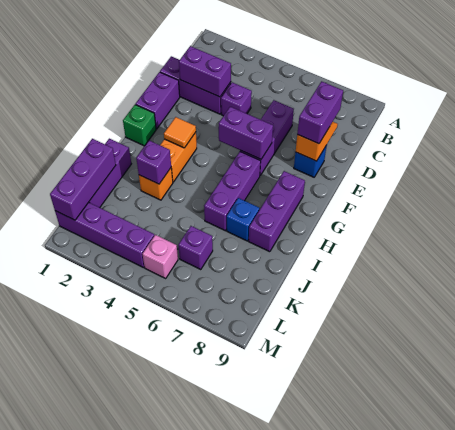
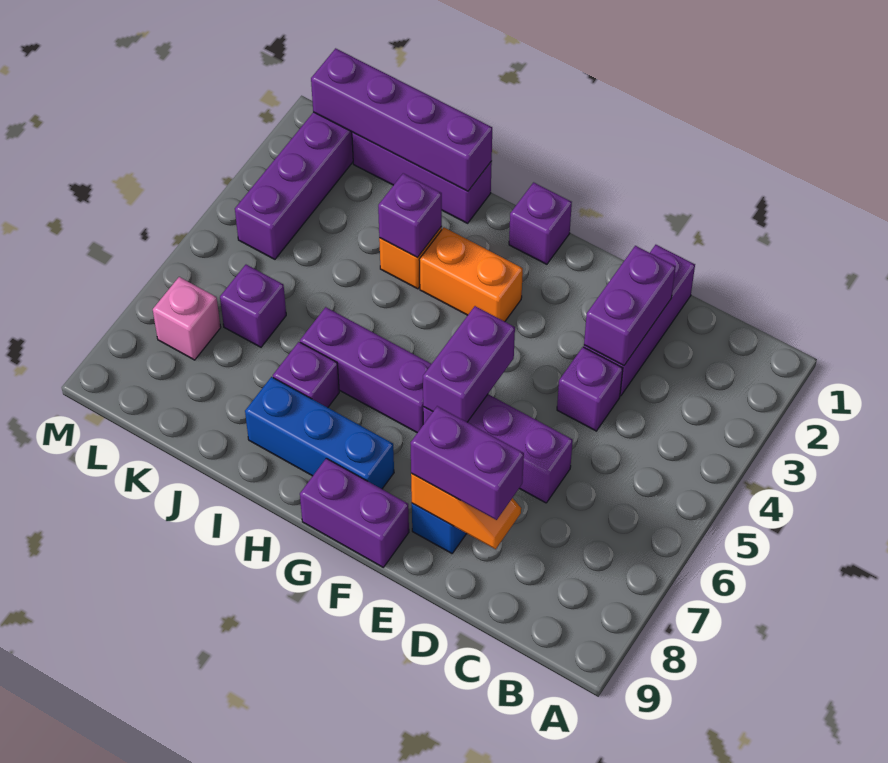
purple brick E1:F1 level 1 -> purple brick F9:G9 level 1
green brick G1 level 1 -> purple brick G1 level 1
orange tile G3 level 2 -> none
purple brick G8:I8 level 1 -> blue brick G8:I8 level 1
blue brick I7 level 1 -> purple brick I7 level 1
purple brick J1:L1 level 2 -> purple brick I1:L1 level 2
pink brick L5 level 1 -> pink brick L7 level 1

